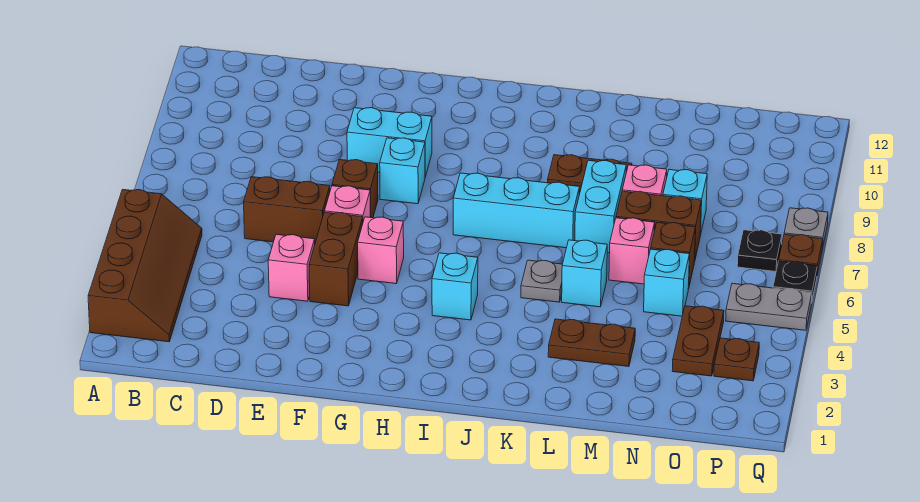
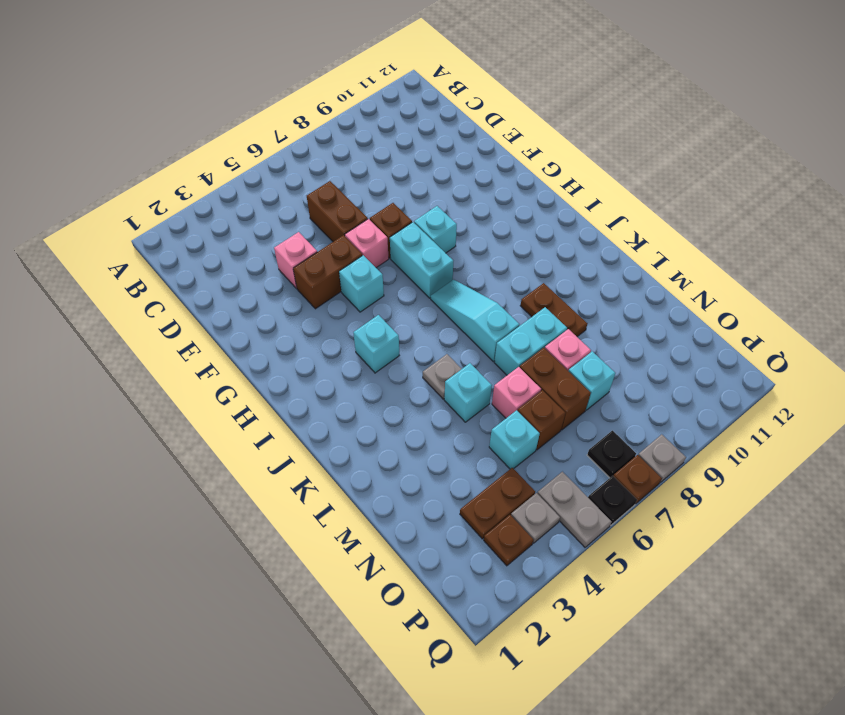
brown slope A2:B5 level 1 top A -> none
cyan brick F9:G9 level 1 -> cyan brick G7:H7 level 1
pink brick G5 level 1 -> cyan brick G5 level 1
cyan brick I7:K7 level 1 -> cyan slope I7:K7 level 1 top K
brown plate L3:M3 level 1 -> none
none -> grey plate P4 level 1

